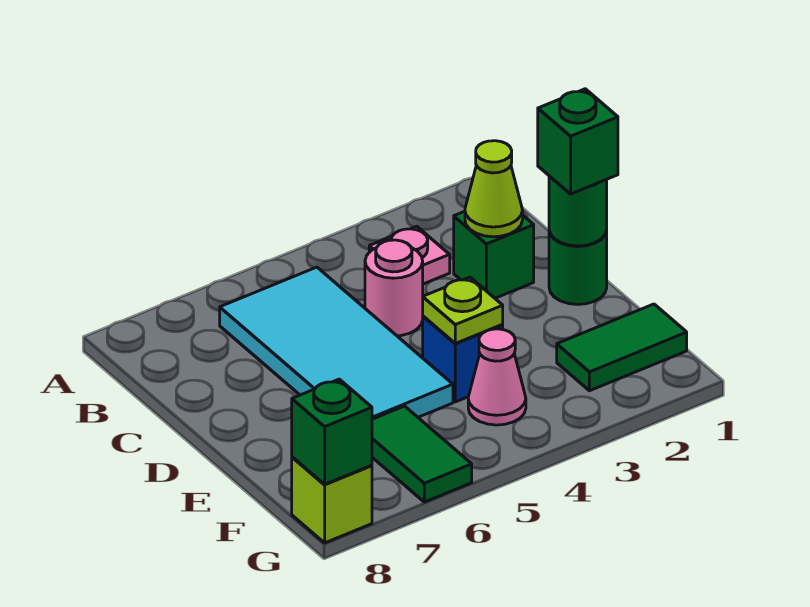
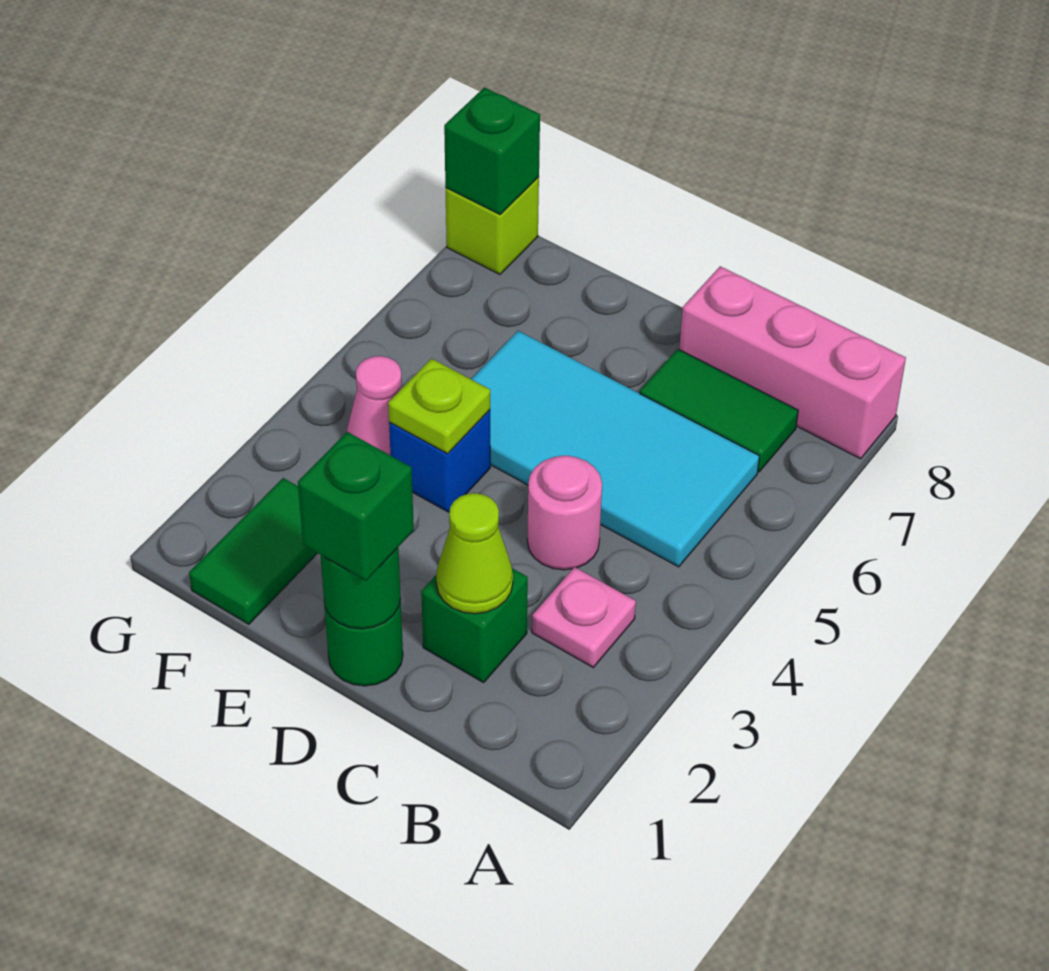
none -> pink brick A8:C8 level 1
green tile F6:G6 level 1 -> green tile B7:C7 level 1

